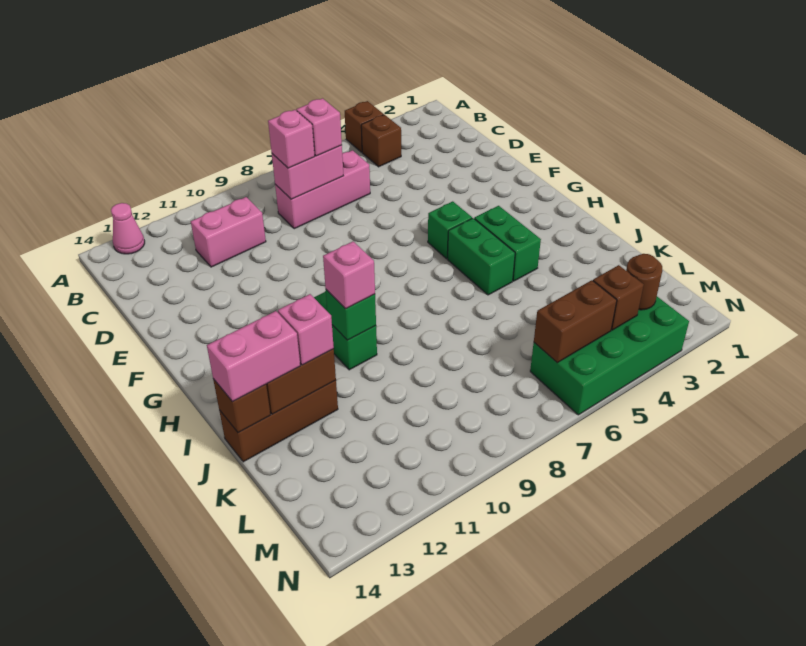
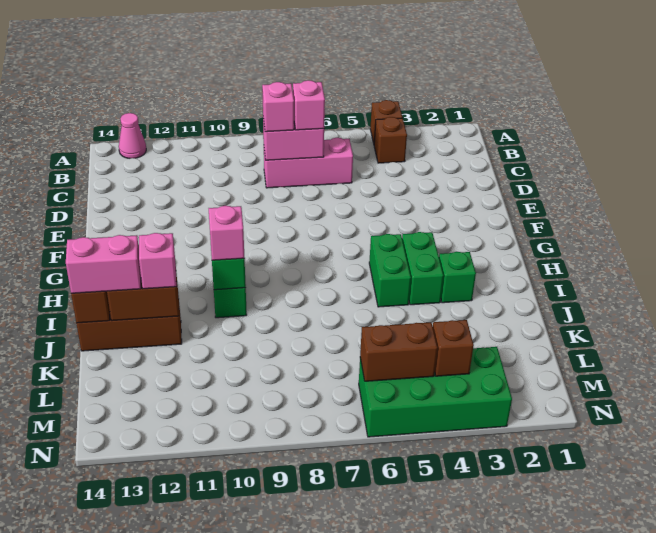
pink brick C10:C11 level 1 -> none
green brick G5 level 1 -> green brick I3 level 1
brown round brick M3 level 2 -> none

